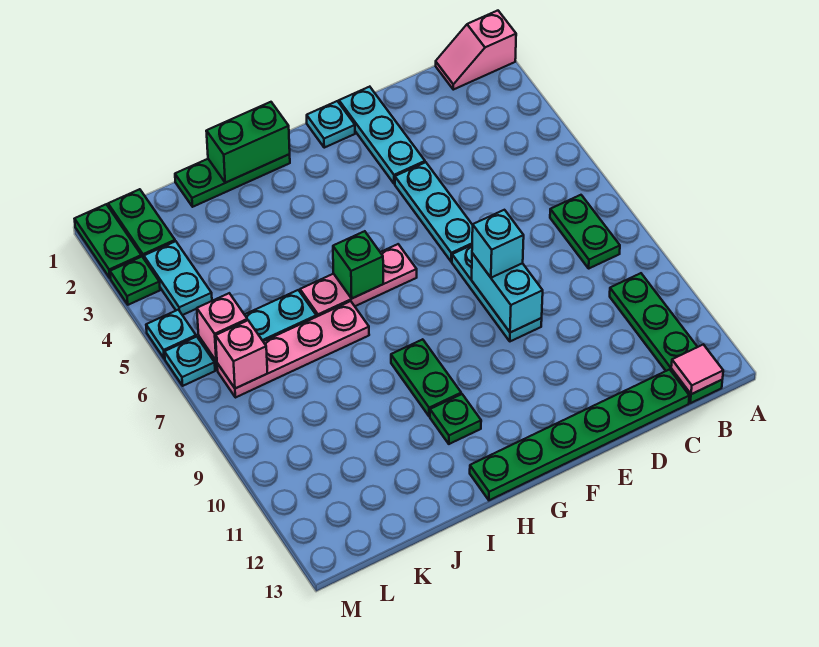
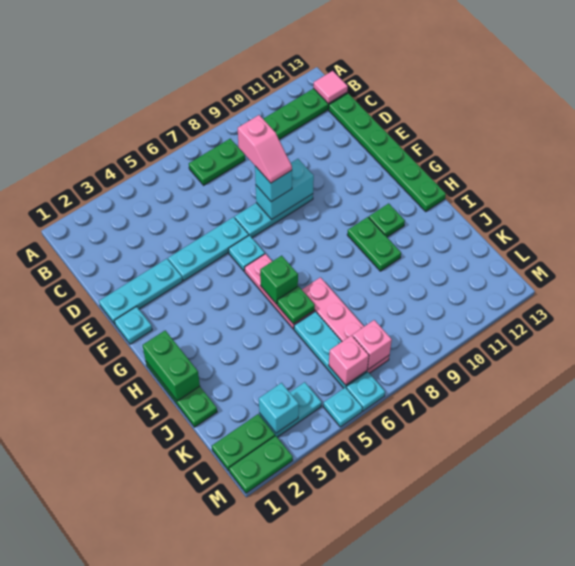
pink slope A1:B1 level 1 top A -> pink slope D8:E8 level 4 top D
none -> cyan plate F6 level 1
green plate H9:H10 level 1 -> green plate H10:I10 level 1
none -> cyan brick L3 level 2
green plate M3 level 1 -> green plate I6 level 2

